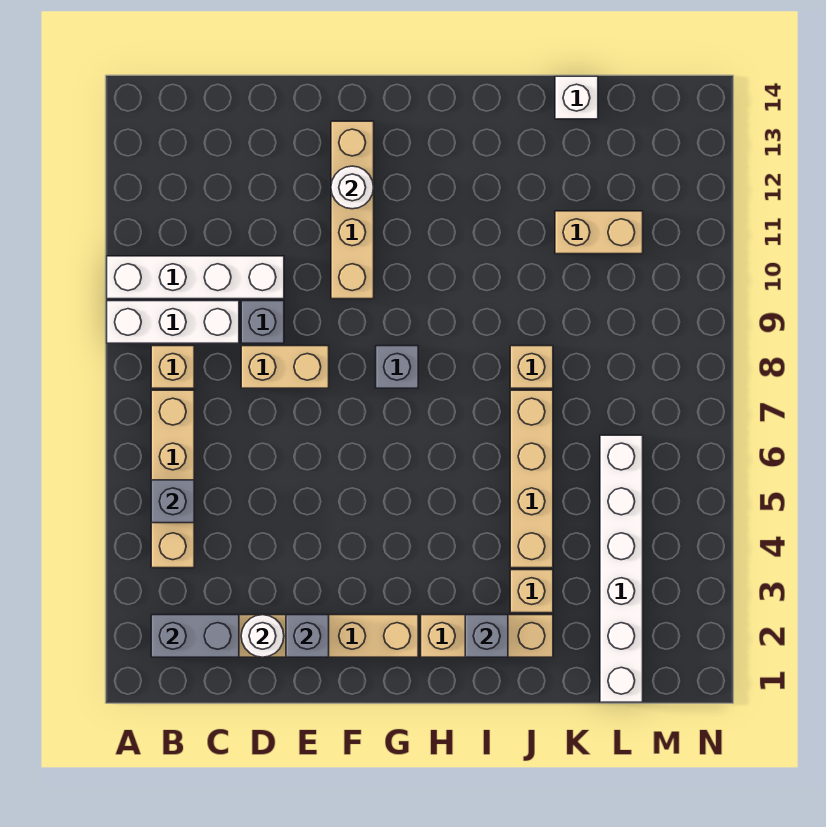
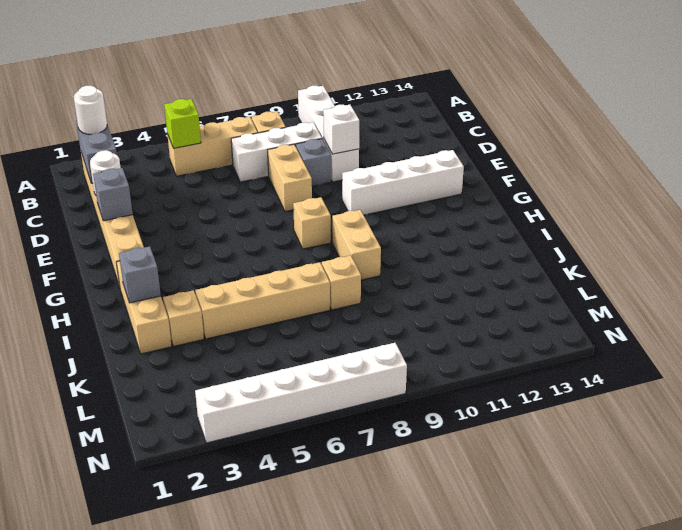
white brick A9:C9 level 1 -> white brick C7:C9 level 1
tan brick B4:B7 level 1 -> tan brick B5:B7 level 1
grey brick B5 level 2 -> lime brick B5 level 2
tan brick F10:F13 level 1 -> white brick F10:F13 level 1
white round brick F12 level 2 -> white round brick B2 level 3
grey brick G8 level 1 -> tan brick G8 level 1
tan brick K11:L11 level 1 -> tan brick H9:I9 level 1
white brick K14 level 1 -> white brick D10 level 2
white brick L1:L6 level 1 -> white brick N3:N8 level 1

